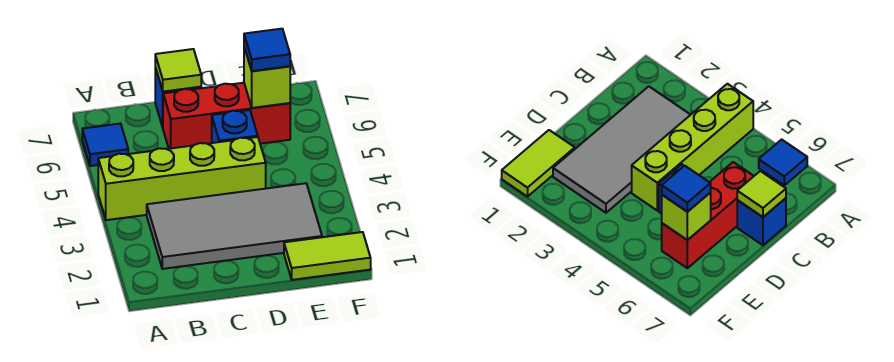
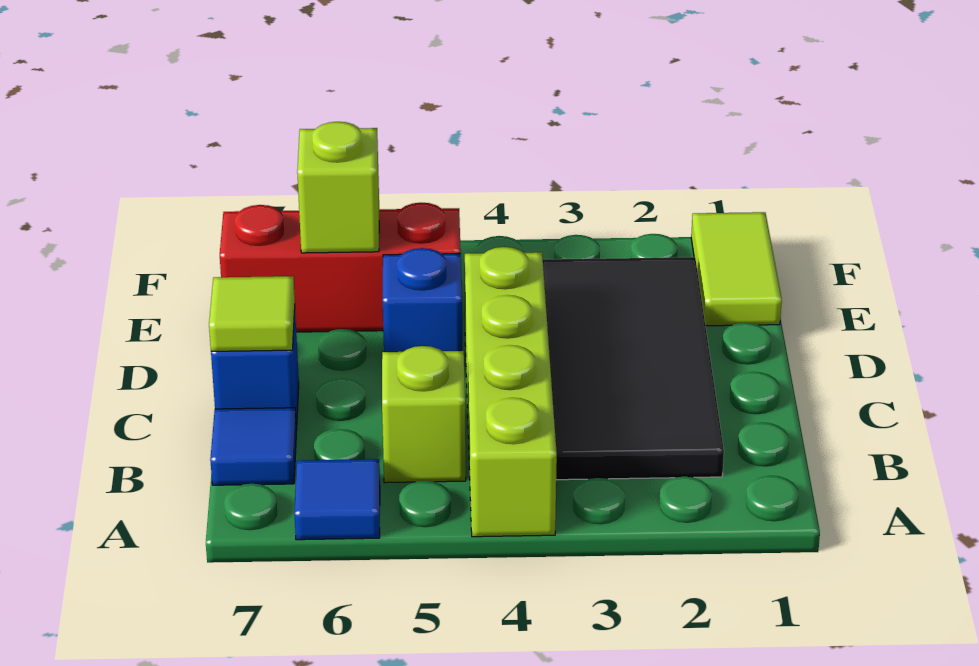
grey tile B2:E3 level 1 -> black tile B2:E3 level 1
none -> lime brick B5 level 1
red brick C6:E6 level 1 -> red brick E5:E7 level 1
blue tile E6 level 3 -> blue tile B7 level 1

